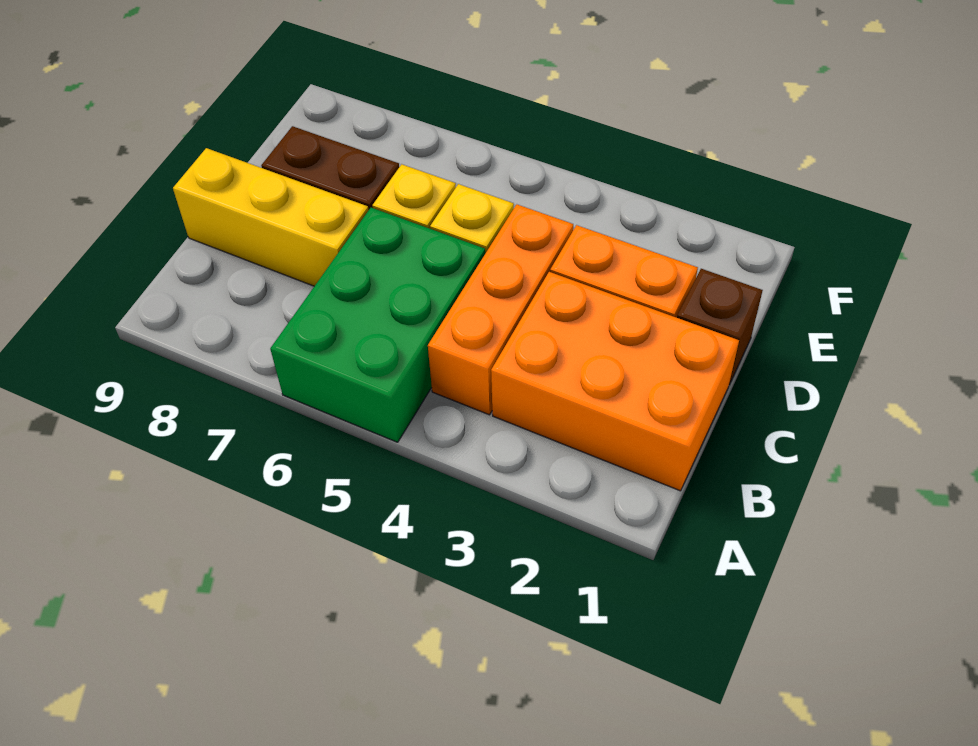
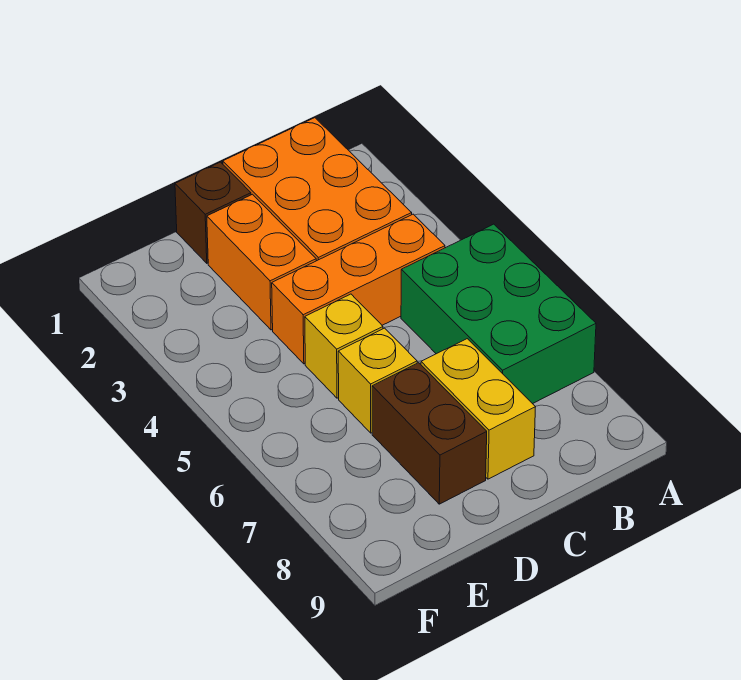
green brick A5:C6 level 1 -> green brick A5:B7 level 1
yellow brick C7:C9 level 1 -> yellow brick C7:C8 level 1

